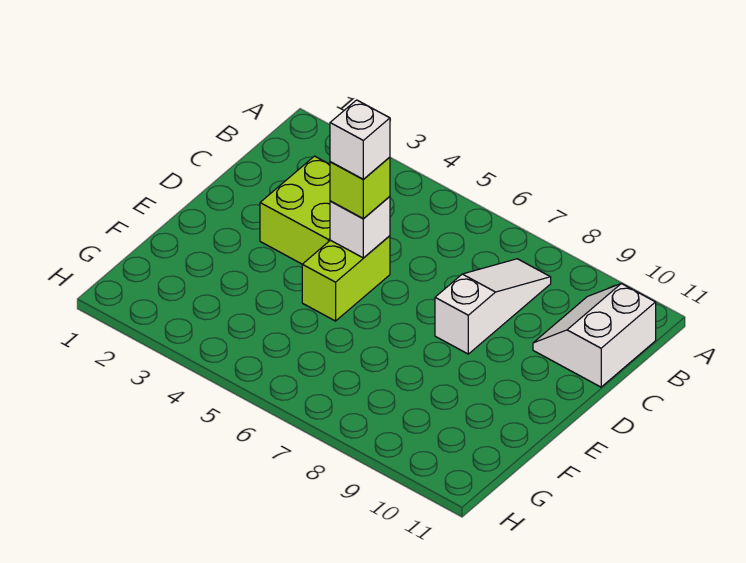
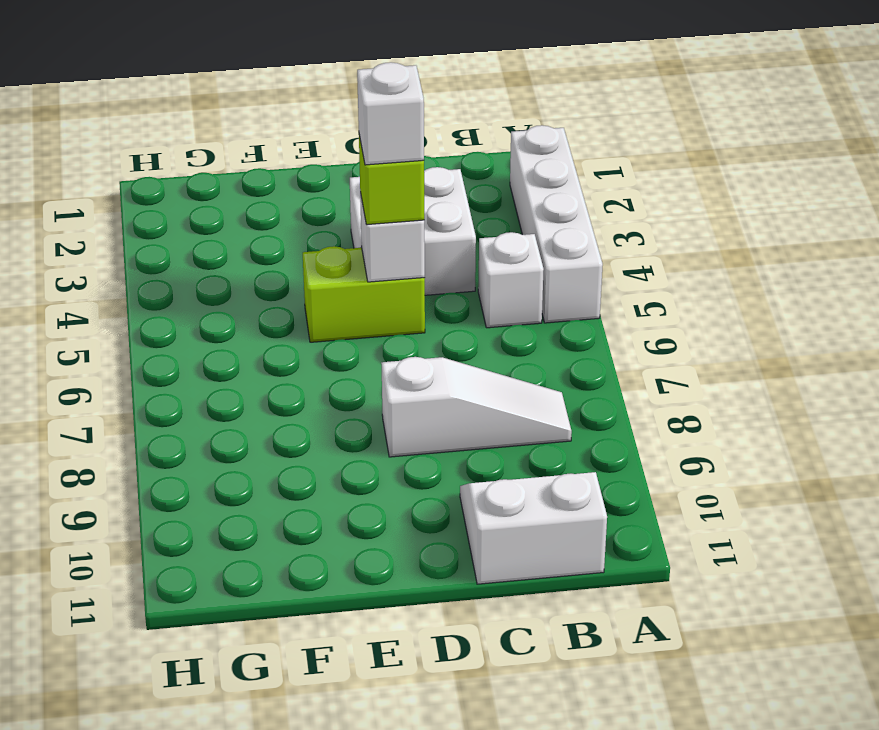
none -> white brick A2:A5 level 1
none -> white brick B5 level 1
lime brick C3:D4 level 1 -> white brick C3:D4 level 1

